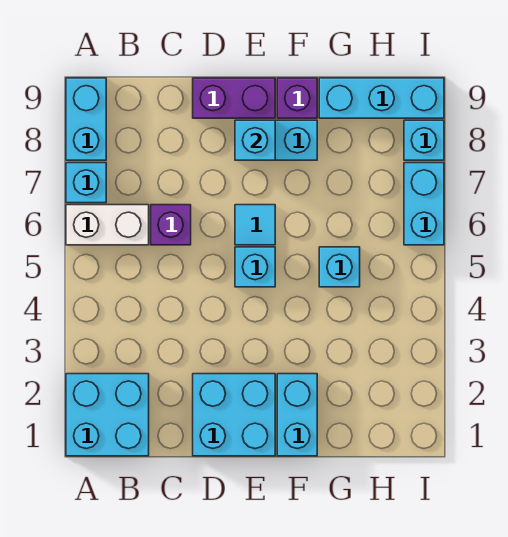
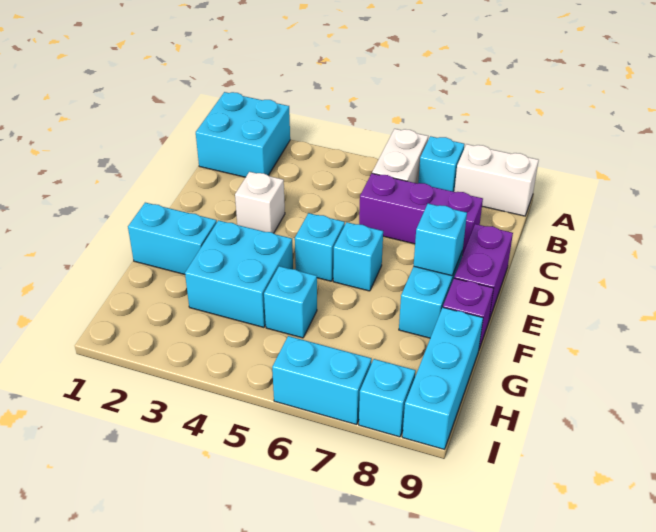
cyan brick A8:A9 level 1 -> white brick A8:A9 level 1
purple brick C6 level 1 -> purple brick C6:C8 level 1
cyan brick D1:E2 level 1 -> cyan brick F3:G4 level 1
none -> white brick D3 level 1
cyan tile E6 level 1 -> cyan brick E6 level 1

